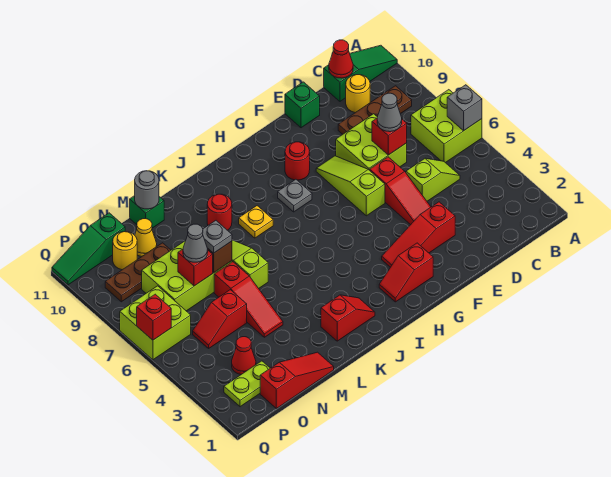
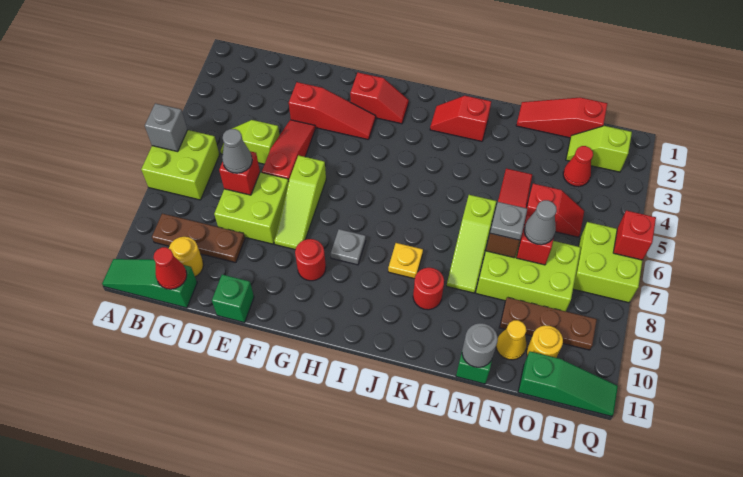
lime plate O2:P2 level 1 -> lime slope O2:P2 level 1 top P

